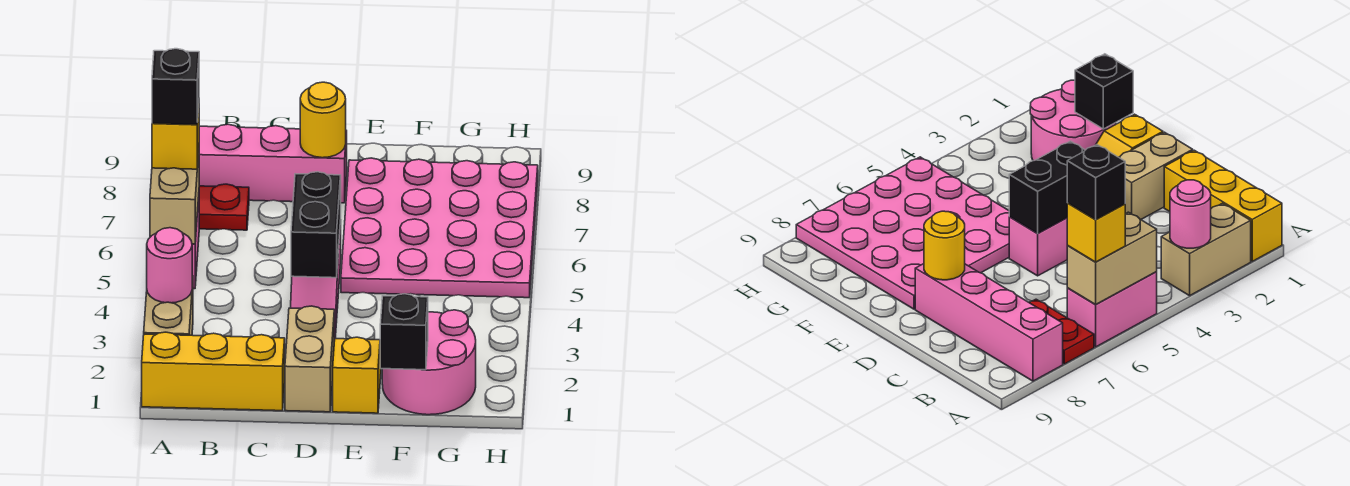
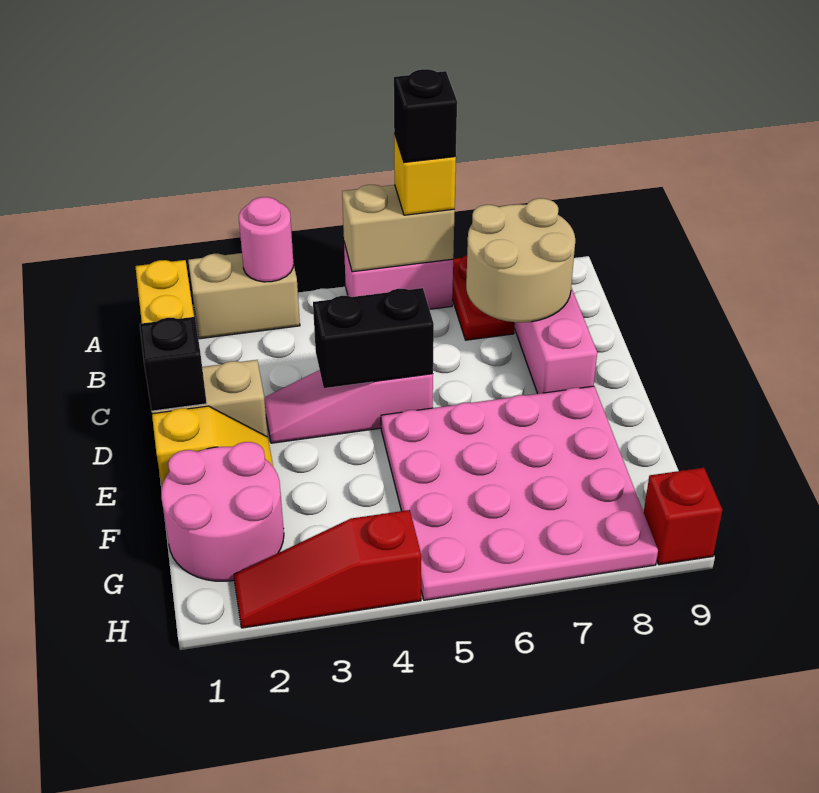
none -> tan round brick B7:C8 level 2
yellow round brick D8 level 2 -> none
black brick F1 level 2 -> black brick D1 level 2
none -> red slope H2:H4 level 1 top 4
none -> red brick H9 level 1

